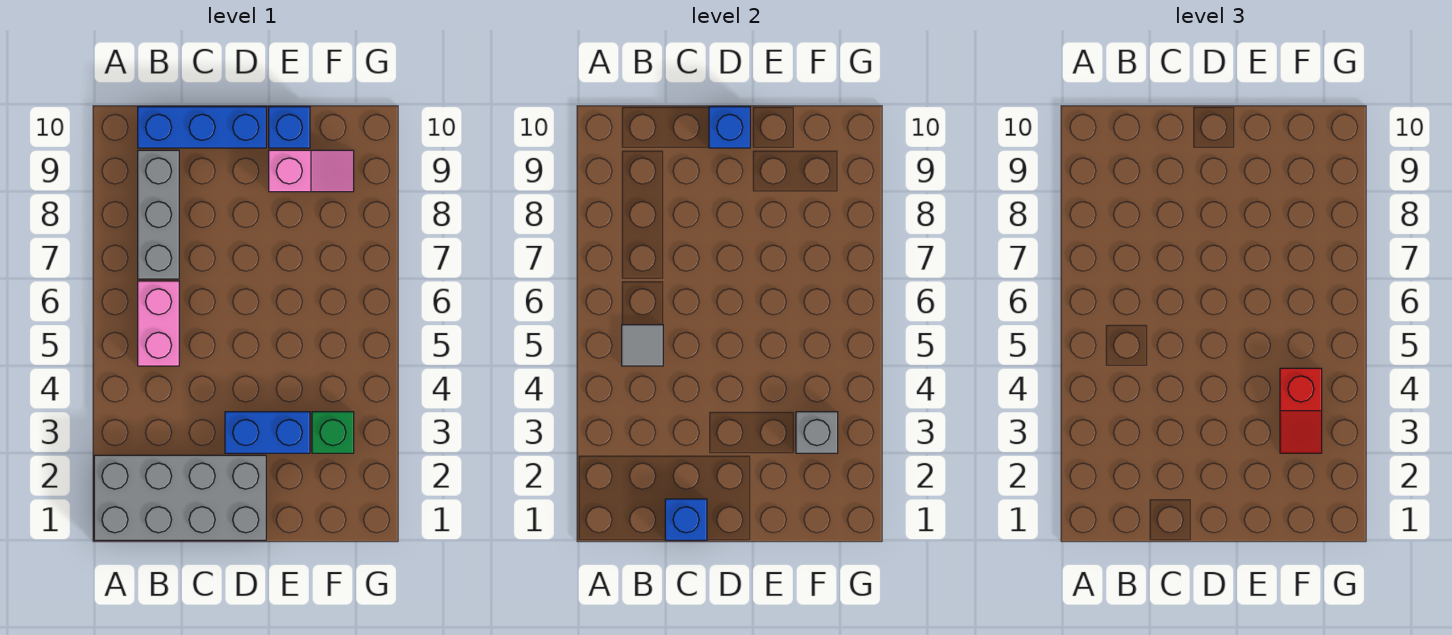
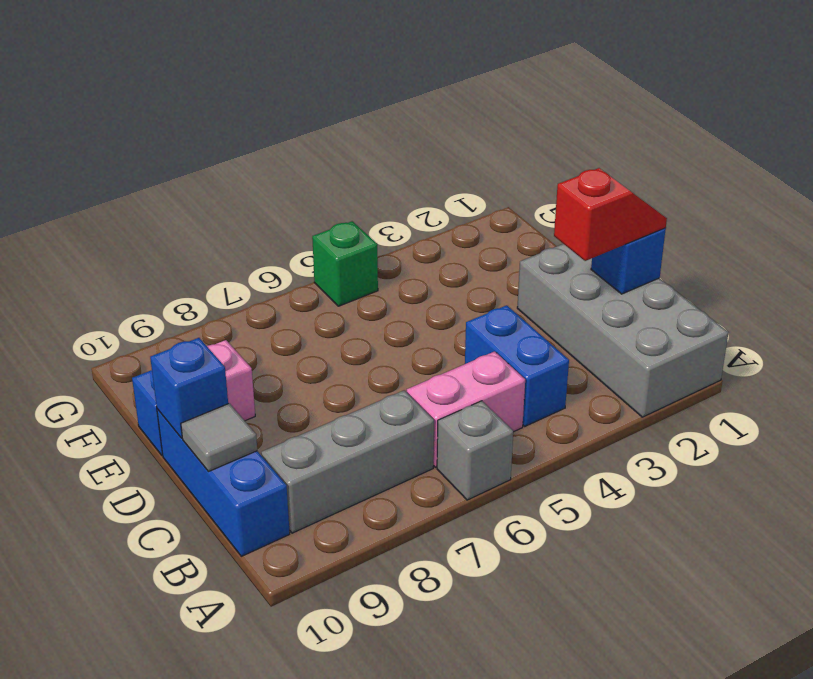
grey tile B5 level 2 -> grey tile C10 level 2
blue brick D3:E3 level 1 -> blue brick B4:C4 level 1
green brick F3 level 1 -> green brick G5 level 1
grey brick F3 level 2 -> grey brick A6 level 1
red slope F3:F4 level 3 top 4 -> red slope C1:C2 level 3 top 2

